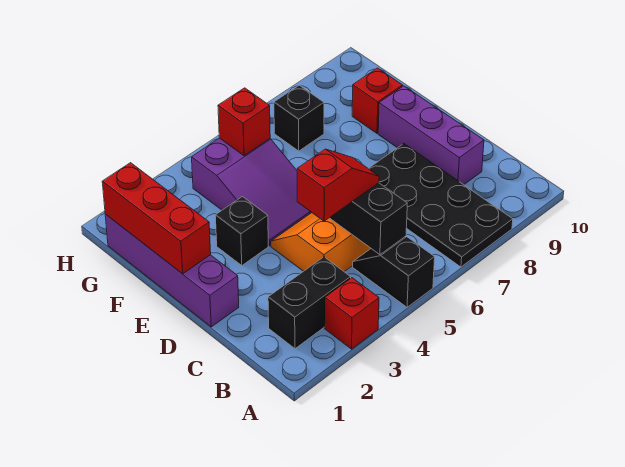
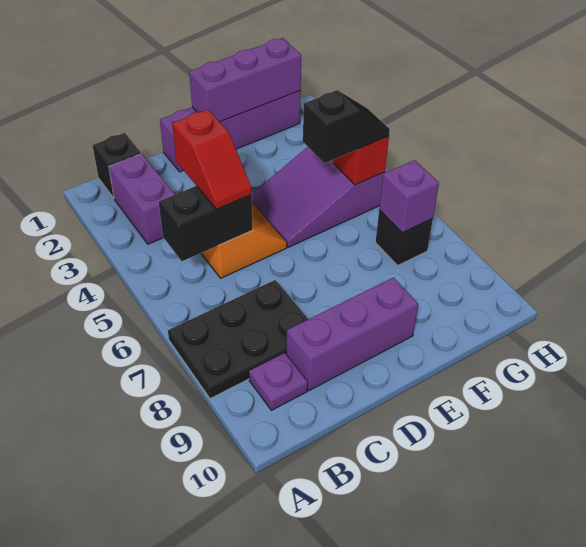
red brick A3 level 1 -> none
black slope A5:B5 level 1 top A -> black slope F5:G5 level 3 top F
black plate A7:D8 level 1 -> black plate A7:C8 level 1
black brick B2:B3 level 1 -> purple brick B2:B3 level 1
none -> purple plate B9 level 1
red brick E1:G1 level 2 -> purple brick E1:G1 level 2
black brick E3 level 1 -> black brick B1 level 1
red brick F9 level 1 -> none
none -> purple brick G7 level 2

